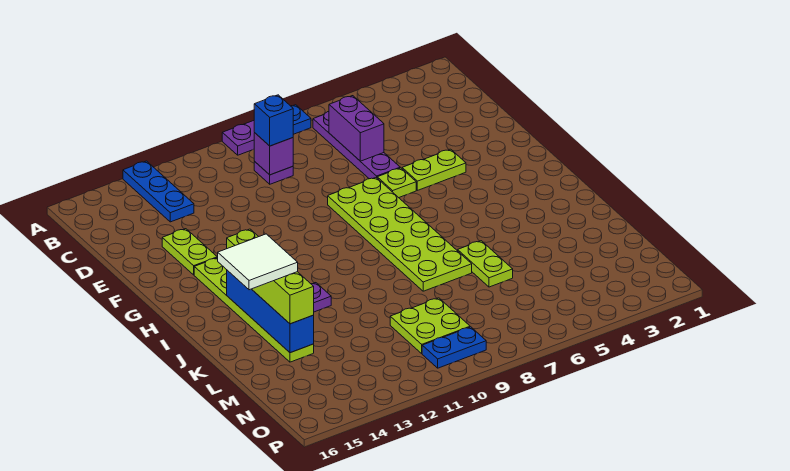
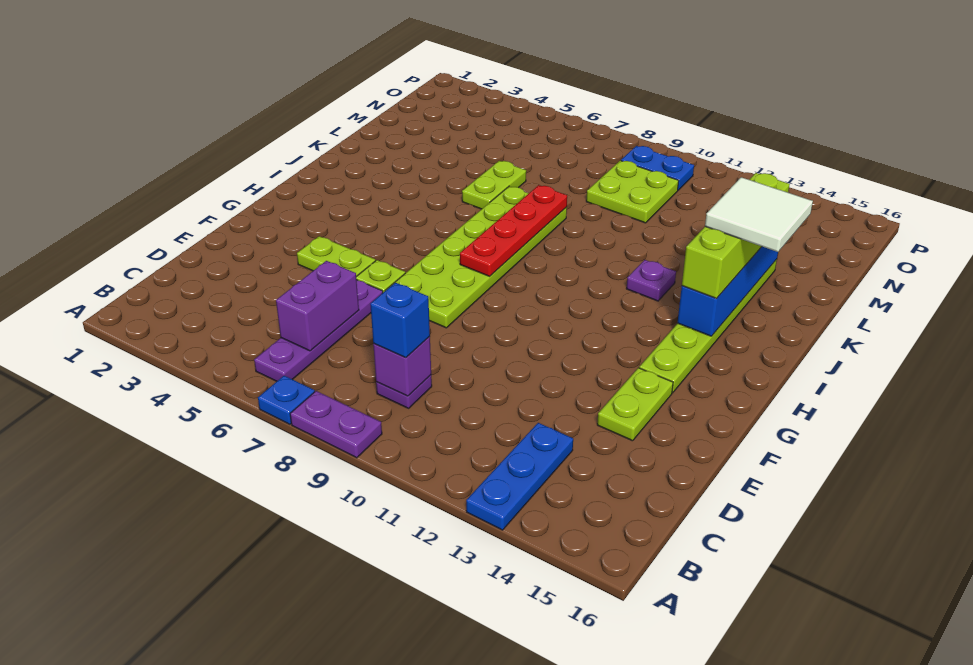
none -> red plate H8:K8 level 2

